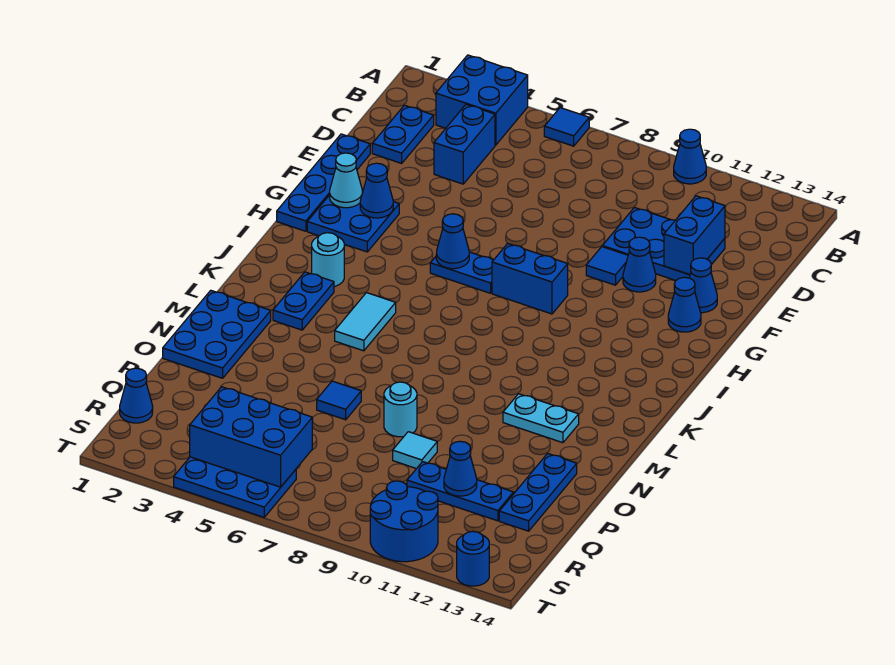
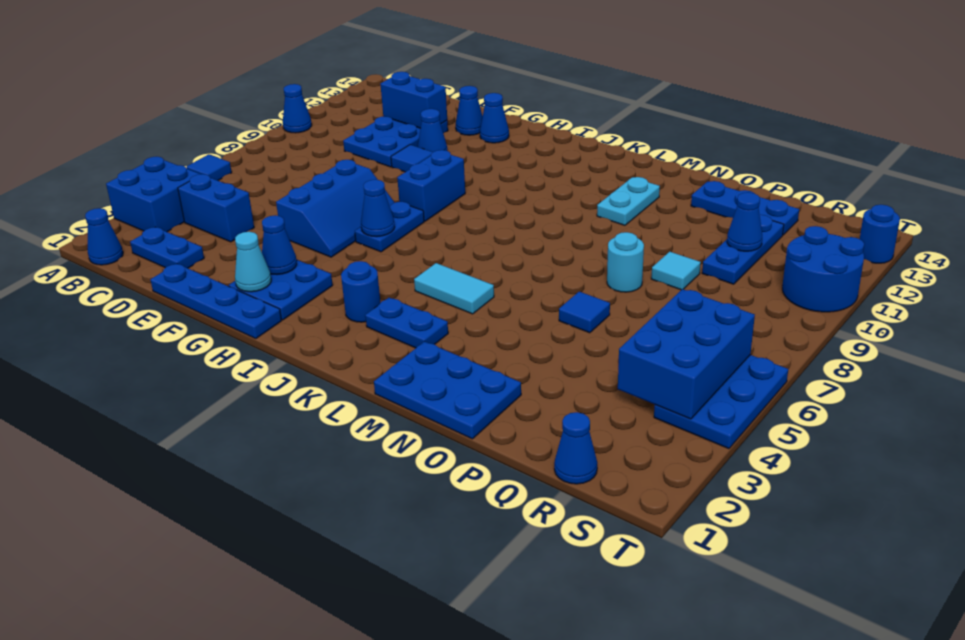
none -> blue cone B1 level 1
none -> blue slope F5:G7 level 1 top F
cyan round brick J3 level 1 -> blue round brick J3 level 1

